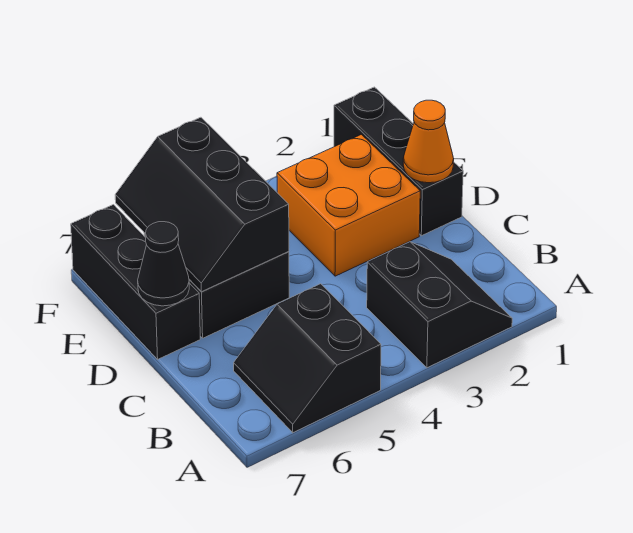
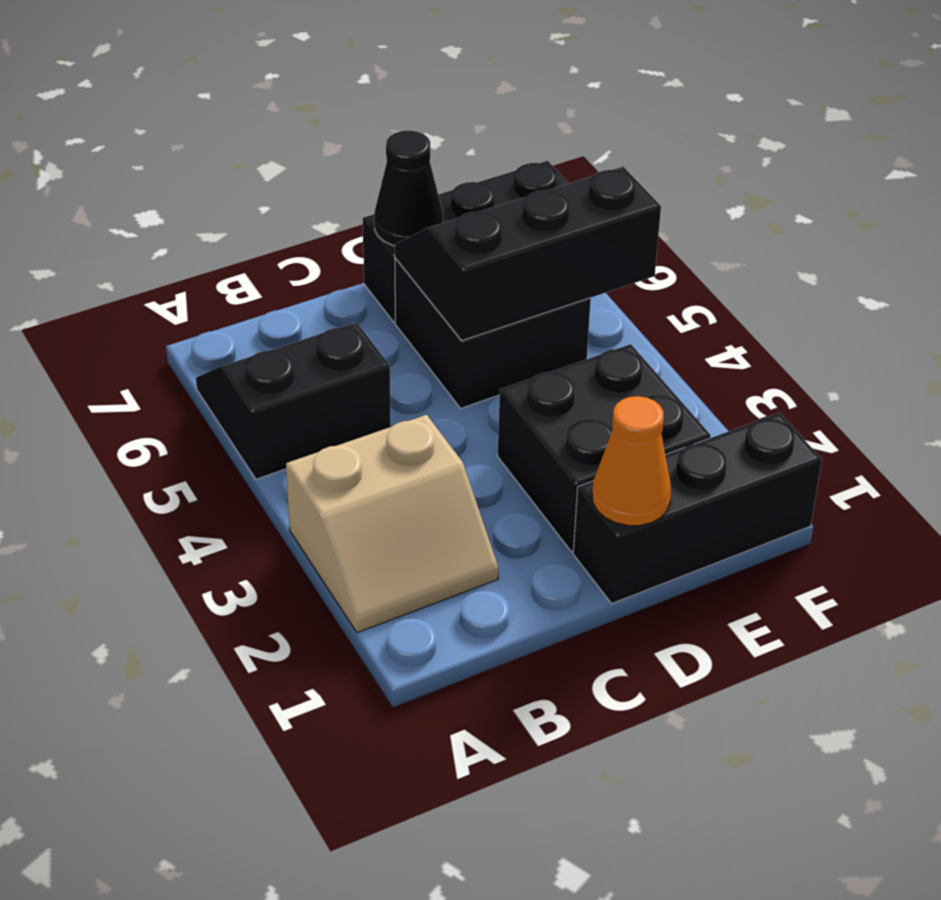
black slope A2:B3 level 1 top 3 -> tan slope A2:B3 level 1 top 3
orange brick D2:E3 level 1 -> black brick D2:E3 level 1

